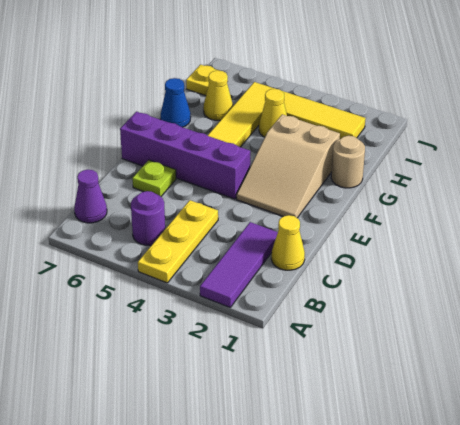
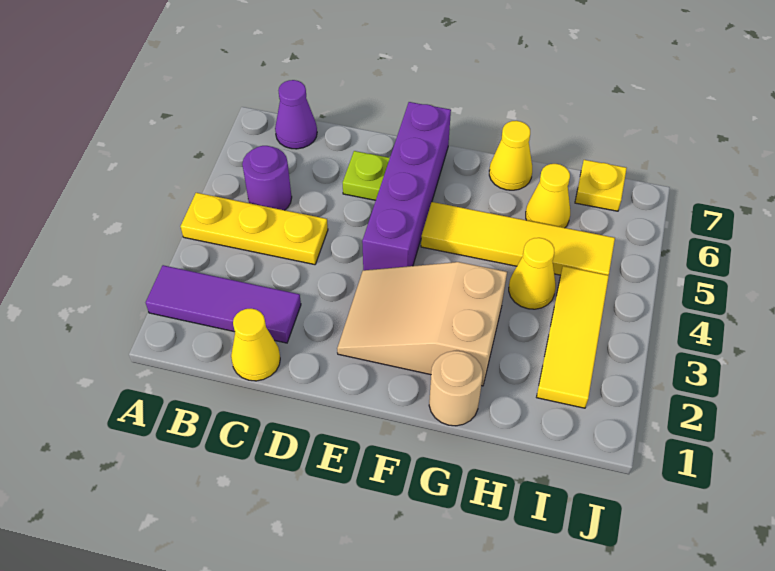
blue cone G7 level 1 -> yellow cone G7 level 1

